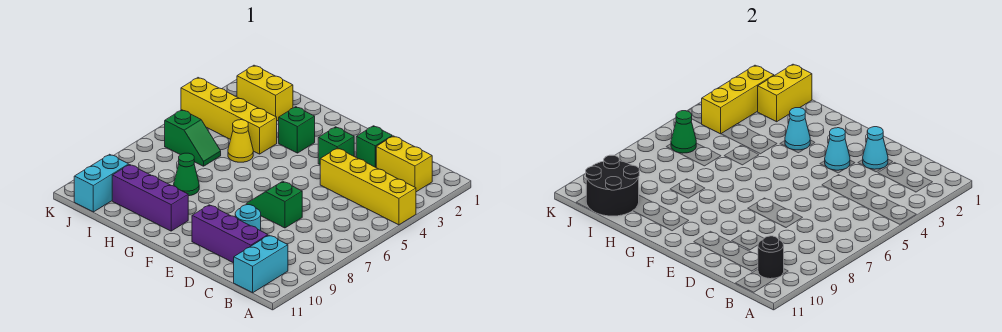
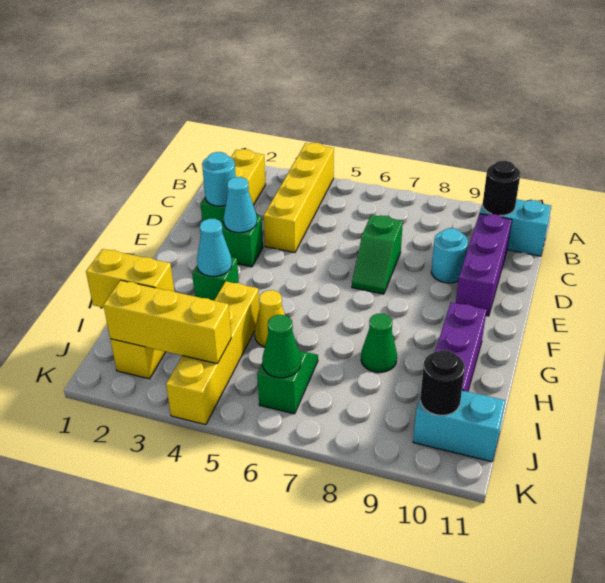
cyan cone D2 level 2 -> cyan round brick D2 level 2
black round brick I10:J11 level 2 -> black round brick J10 level 2

